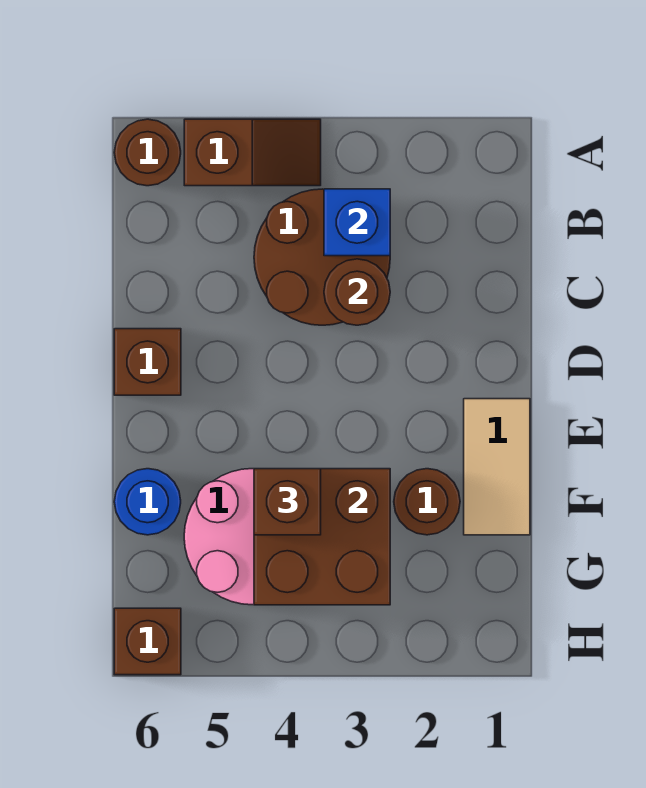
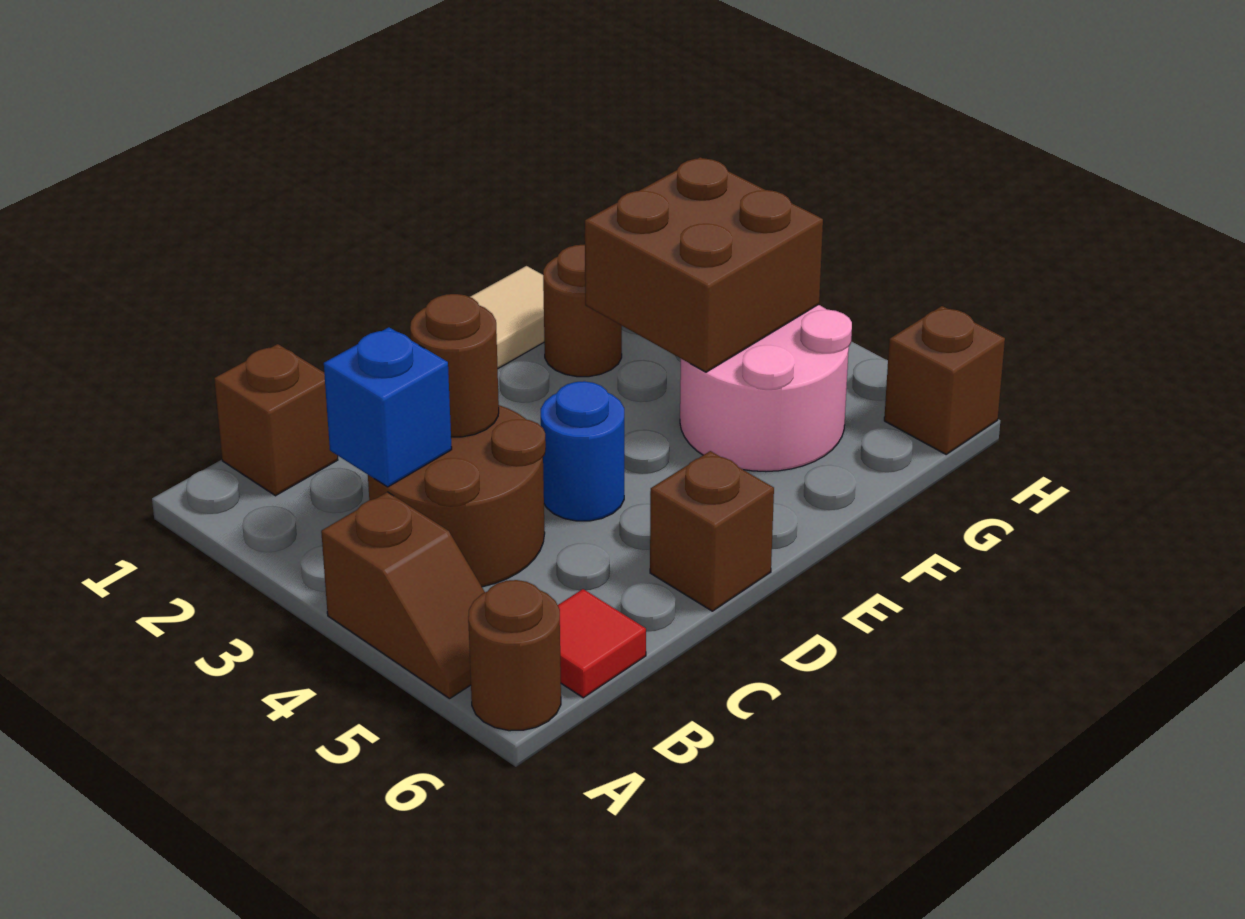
brown slope A4:A5 level 1 top 5 -> brown slope A4:A5 level 1 top 4
none -> red tile B6 level 1
brown brick F4 level 3 -> brown brick B1 level 1
blue round brick F6 level 1 -> blue round brick D4 level 1

